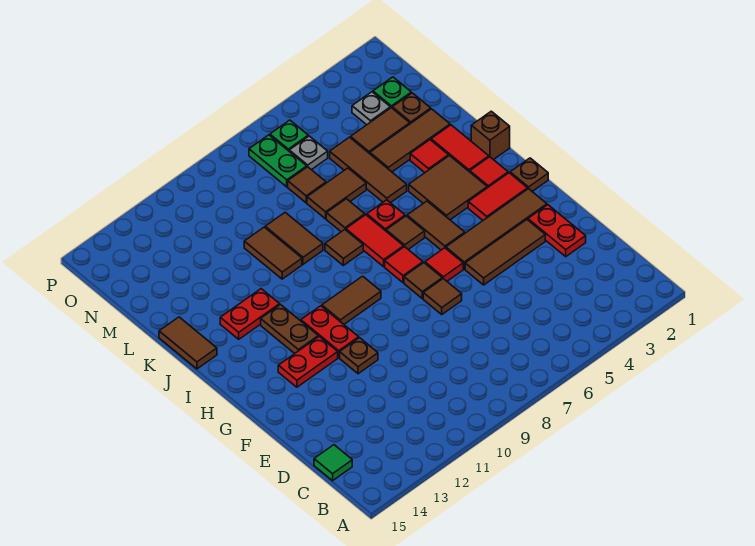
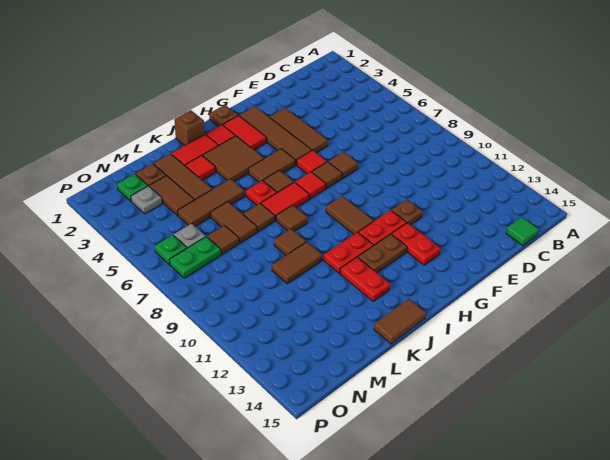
red plate E2:F2 level 1 -> red plate I11:J11 level 1
brown tile K9:L9 level 1 -> brown tile K9 level 1

